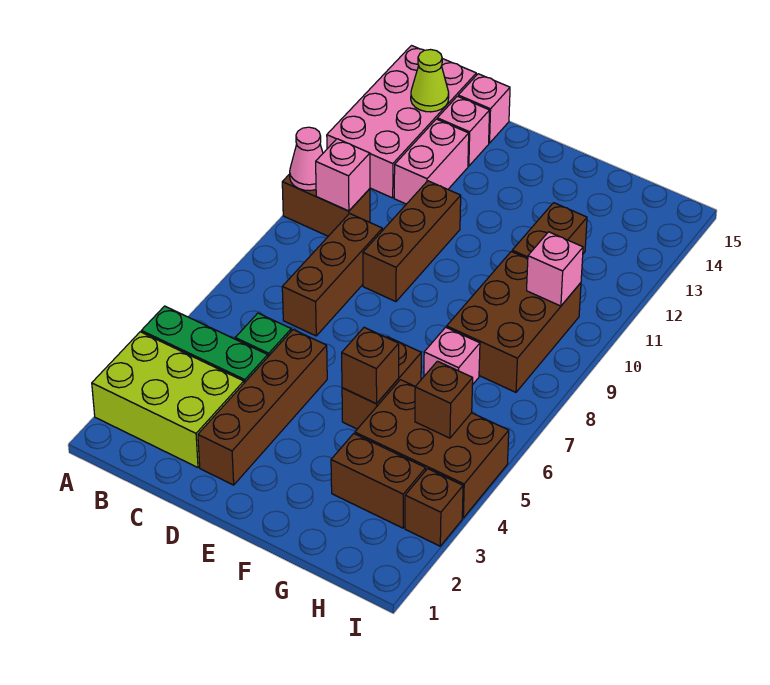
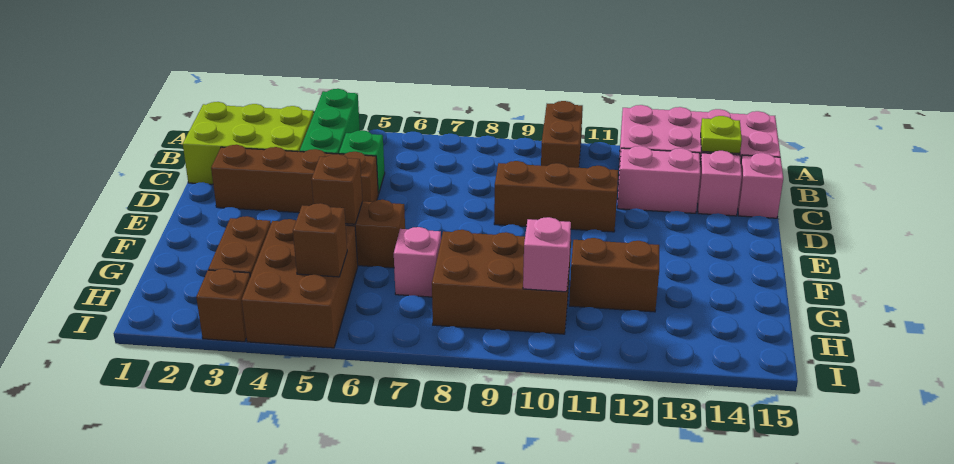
lime brick A2:C3 level 1 -> lime brick B1:C3 level 1
pink cone A10 level 2 -> none
pink brick B10 level 2 -> none
lime cone B14 level 2 -> lime plate B14 level 2
brown brick C7:C9 level 1 -> none

